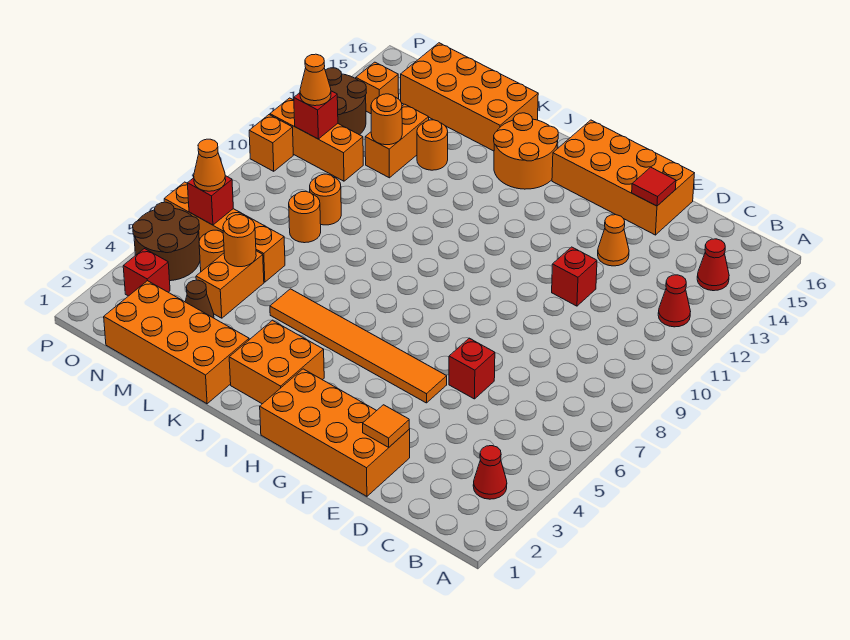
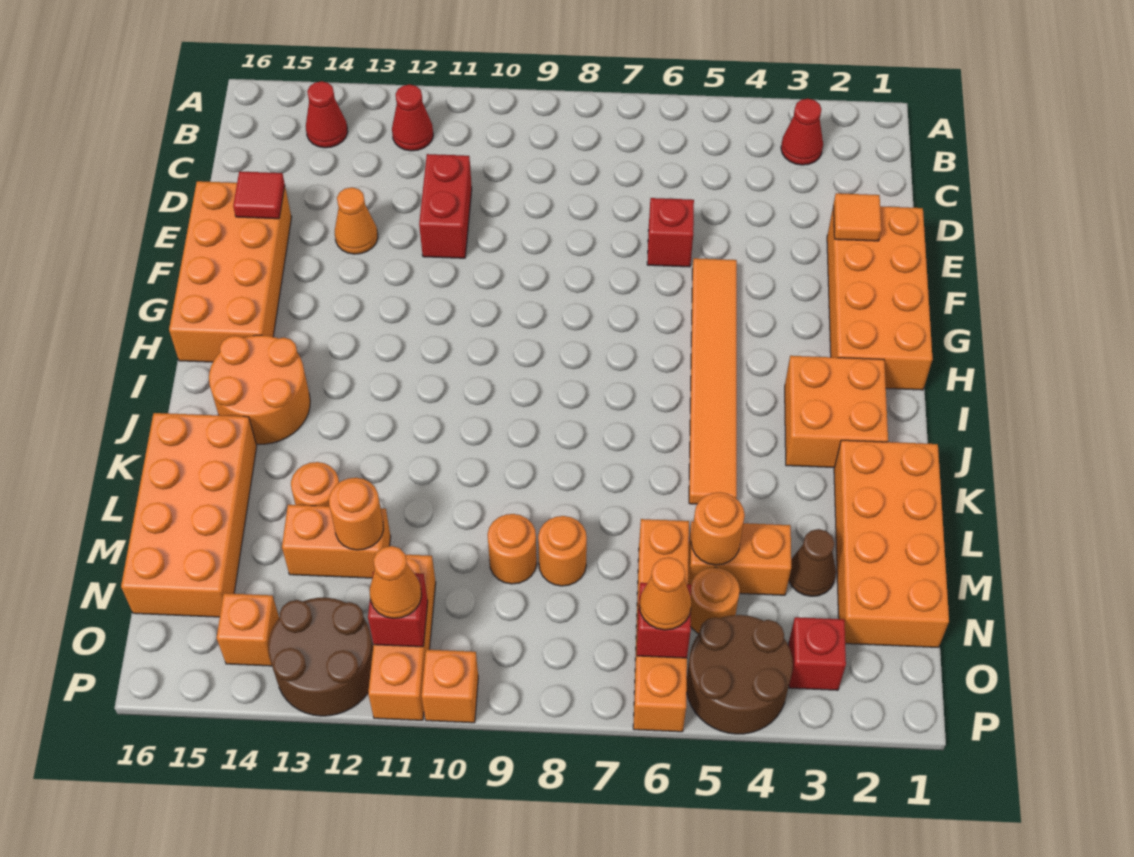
red brick E11 level 1 -> red brick D11:E11 level 1

